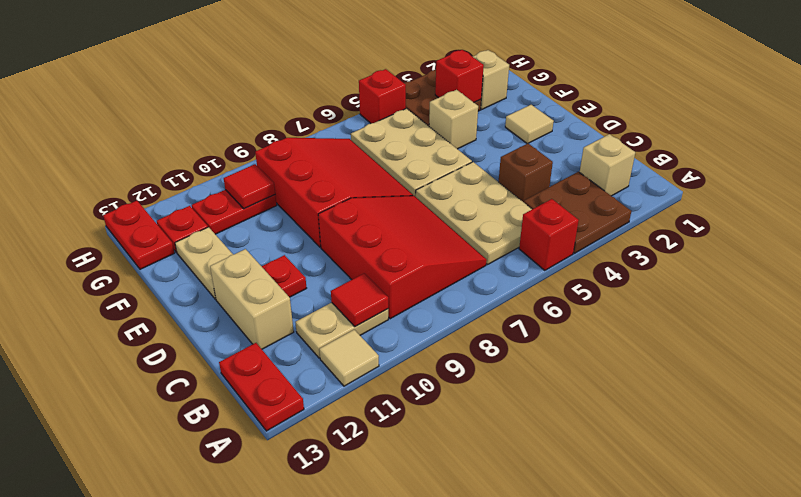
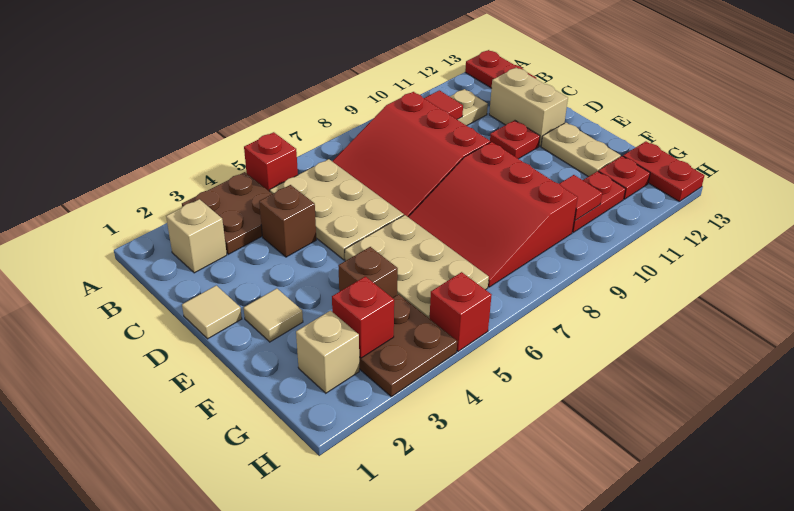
tan tile A11 level 1 -> tan tile D1 level 1
tan brick F4 level 1 -> brown brick F4 level 1

